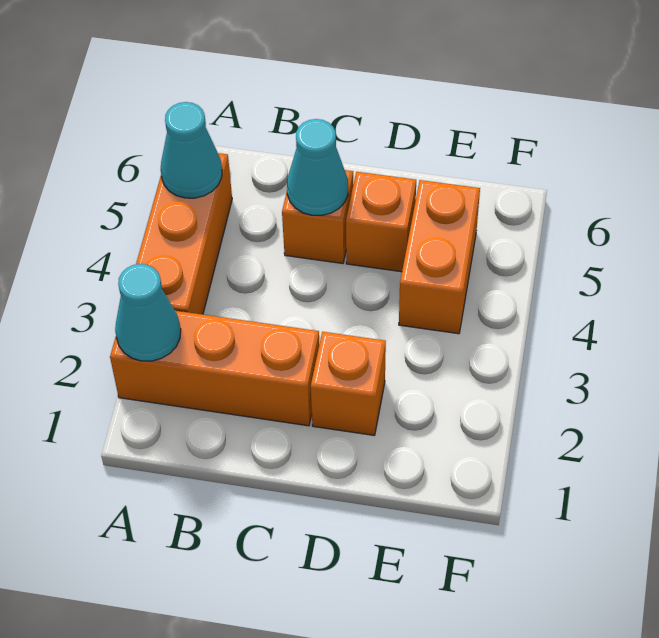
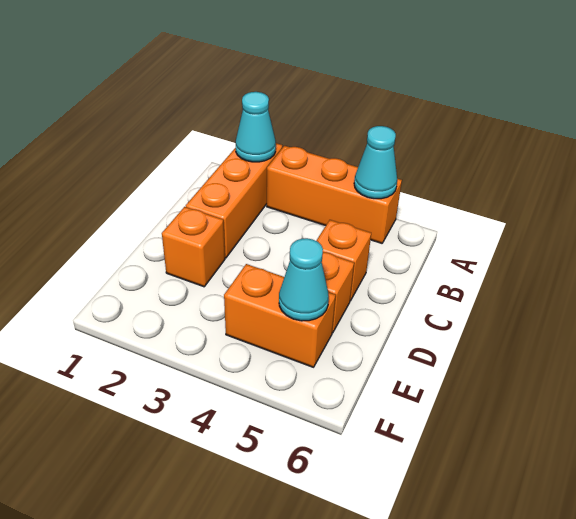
cyan cone C5 level 2 -> cyan cone E5 level 2

